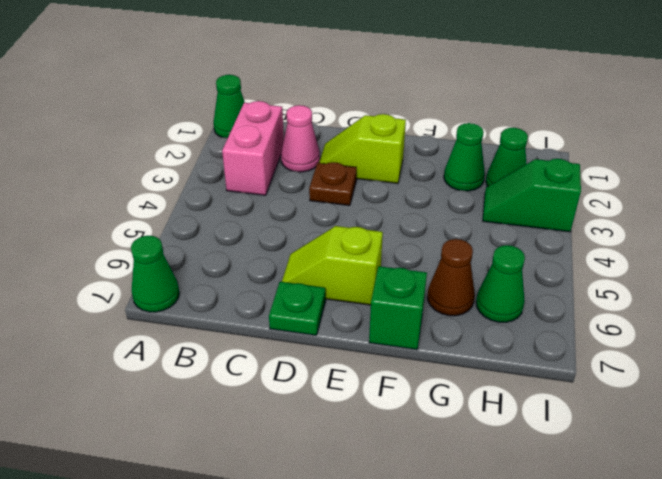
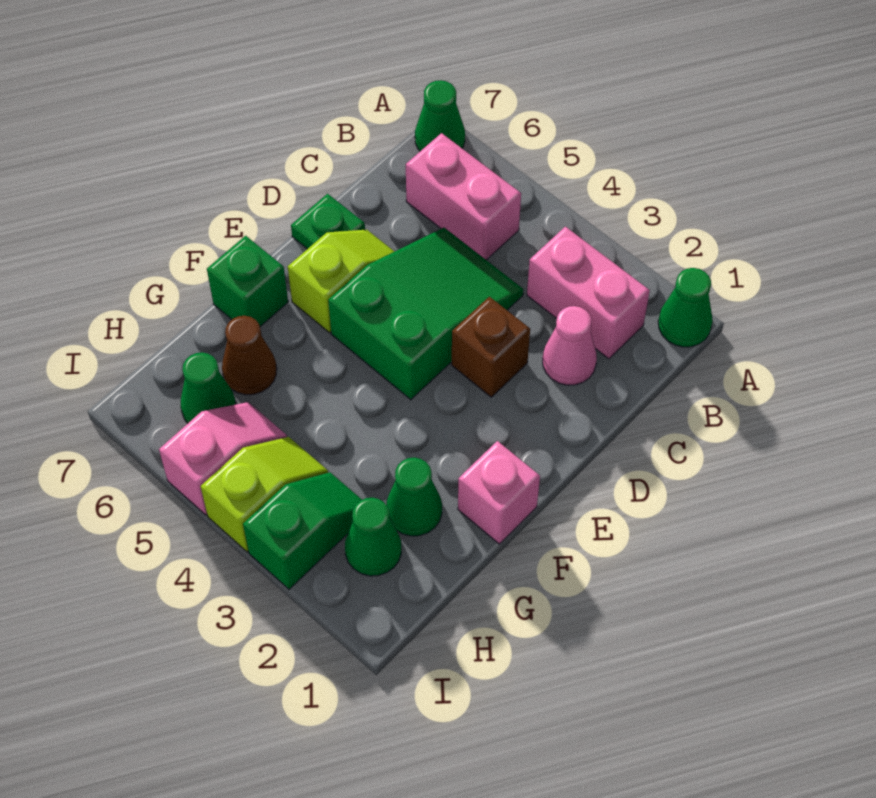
none -> pink brick B5:B6 level 1
none -> green slope C4:E5 level 1 top E
lime slope D2:E2 level 1 top E -> lime slope H4:I4 level 1 top I
brown plate D3 level 1 -> brown brick D3 level 1
none -> pink brick F1 level 1
none -> pink slope H5:I5 level 1 top I

